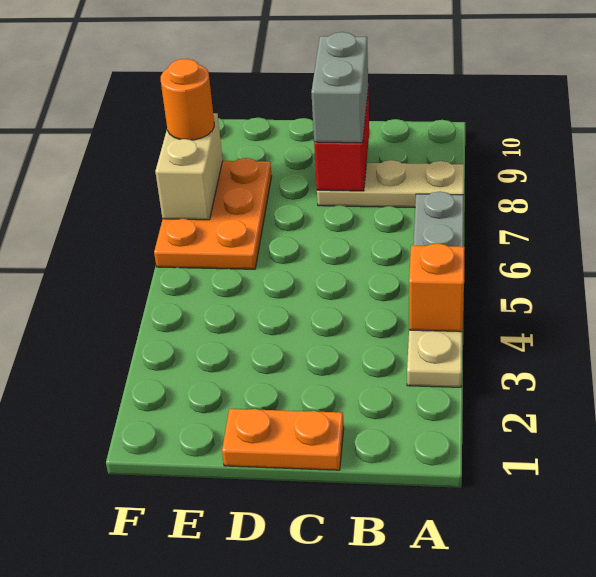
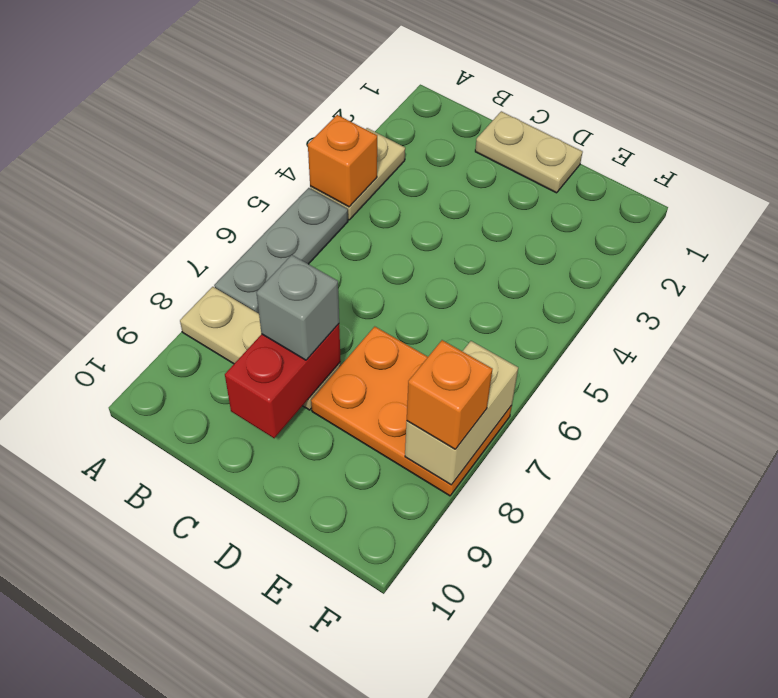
orange plate C1:D1 level 1 -> tan plate C1:D1 level 1
grey brick C8:C9 level 3 -> grey brick C8 level 3
orange plate E6:F8 level 1 -> orange plate D7:F8 level 1
orange round brick F8 level 3 -> orange brick F8 level 3

